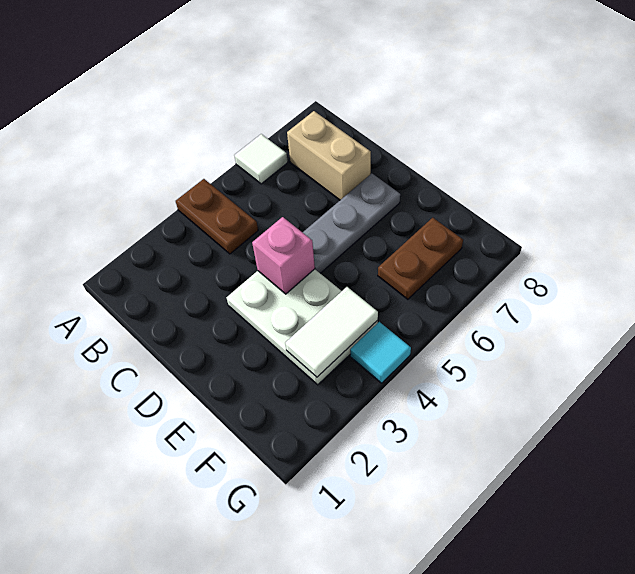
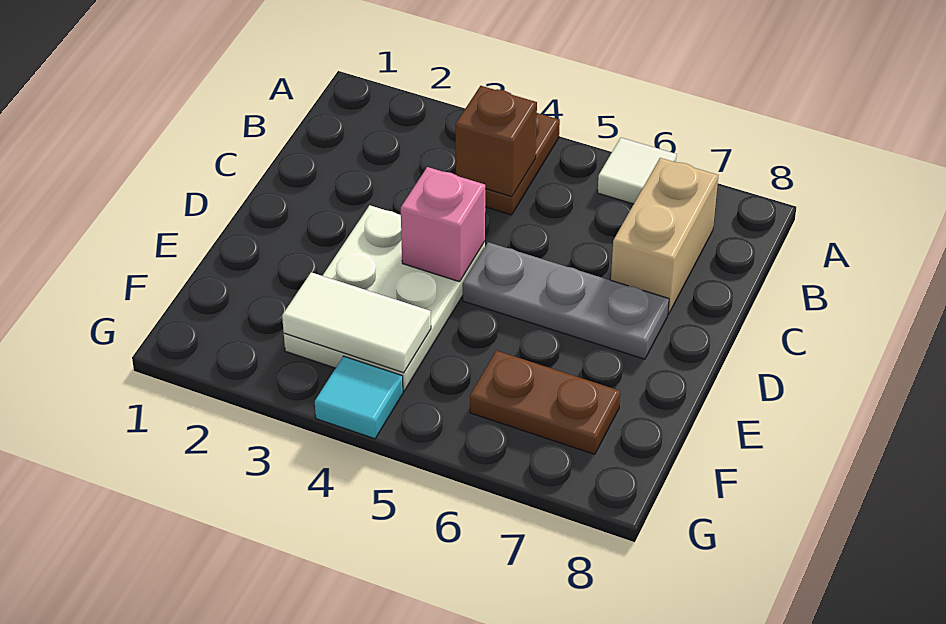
none -> brown brick B4 level 2

